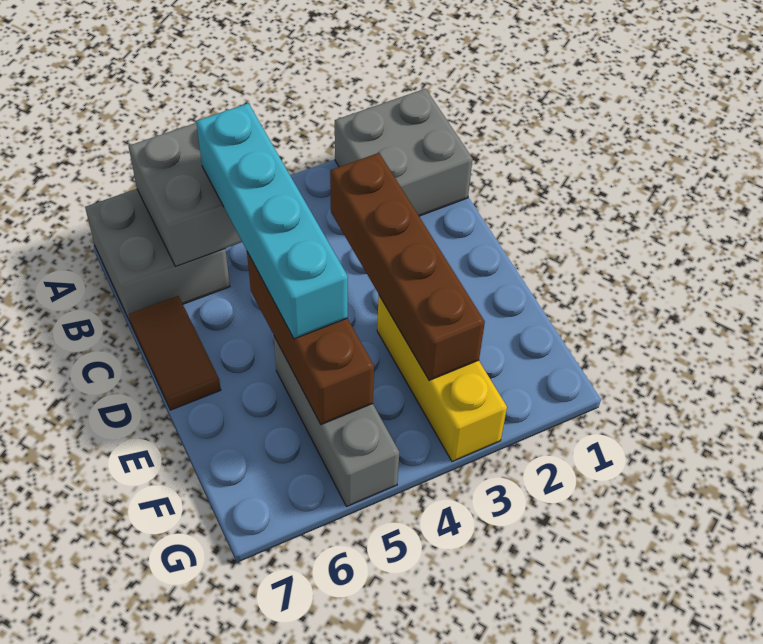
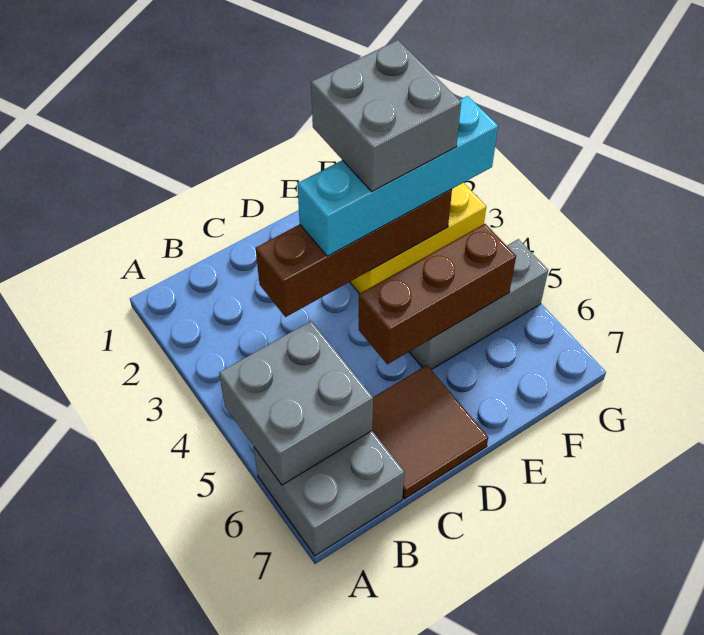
grey brick A1:B2 level 1 -> grey brick E2:F3 level 4
cyan brick B5:E5 level 3 -> cyan brick D3:G3 level 3
brown tile C7:D7 level 1 -> brown tile C6:D7 level 1

